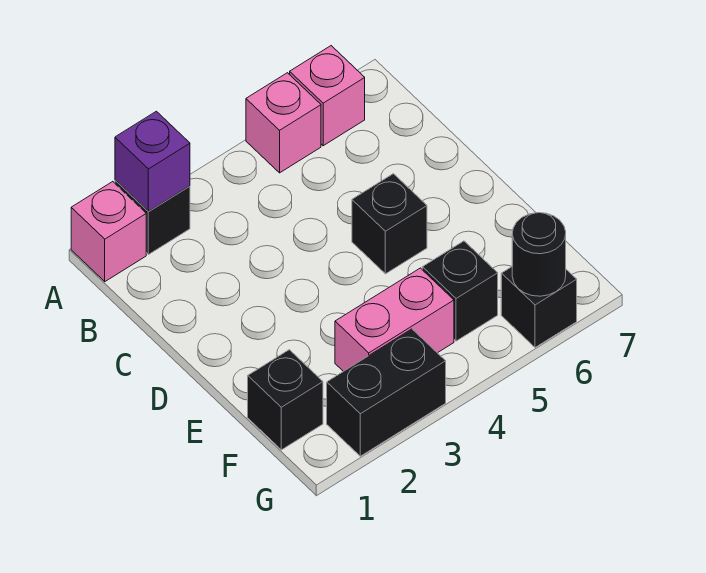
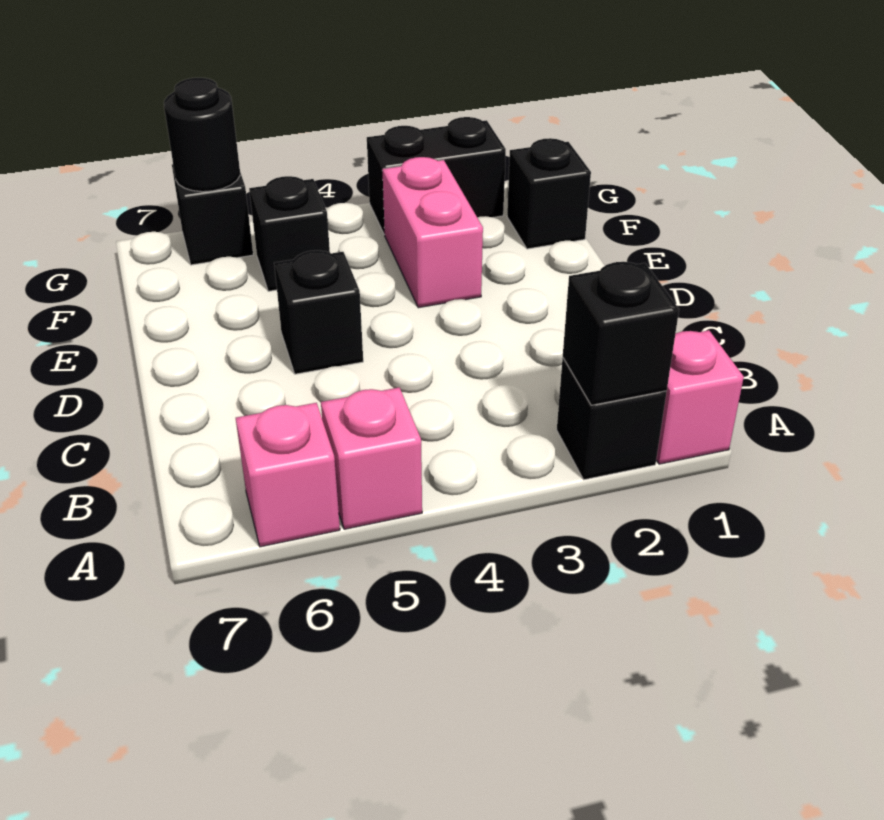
purple brick A2 level 2 -> black brick A2 level 2
pink brick F3:F4 level 1 -> pink brick E3:F3 level 1

